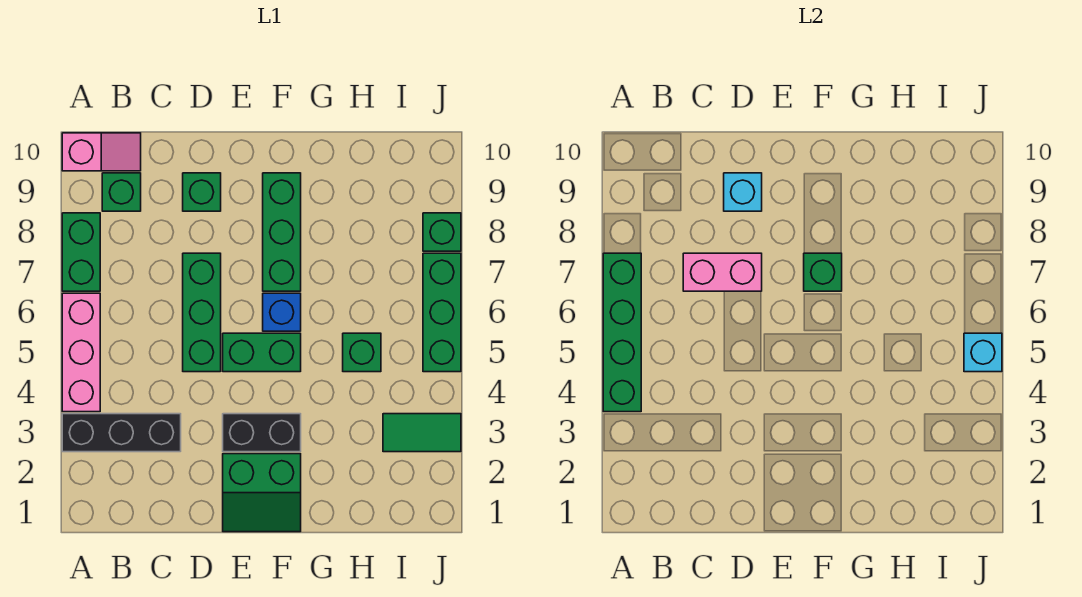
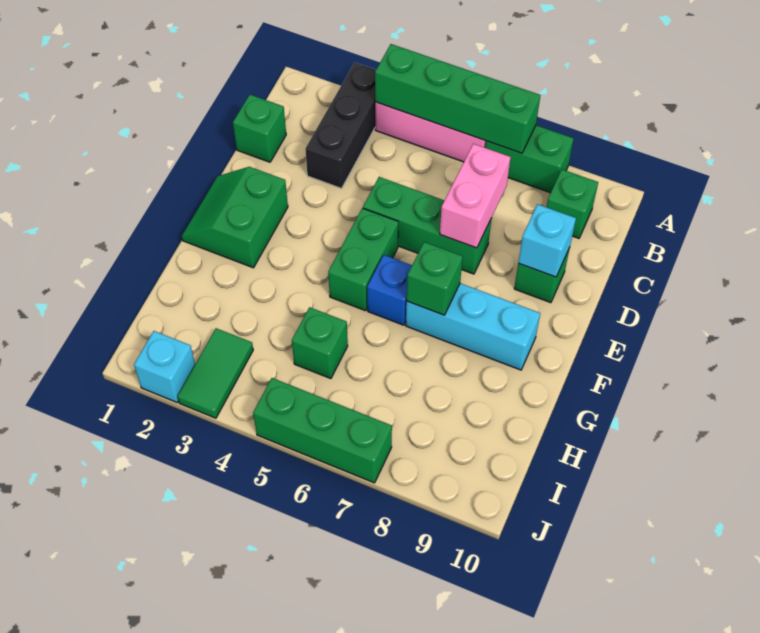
pink slope A10:B10 level 1 top A -> none
black brick E3:F3 level 1 -> none
green brick F7:F9 level 1 -> cyan brick F7:F9 level 1
cyan brick J5 level 2 -> cyan brick J2 level 1
green brick J8 level 1 -> green brick C1 level 1

